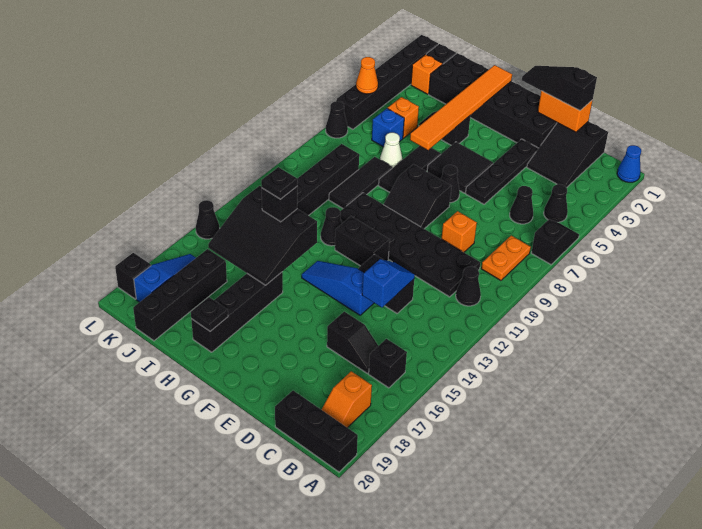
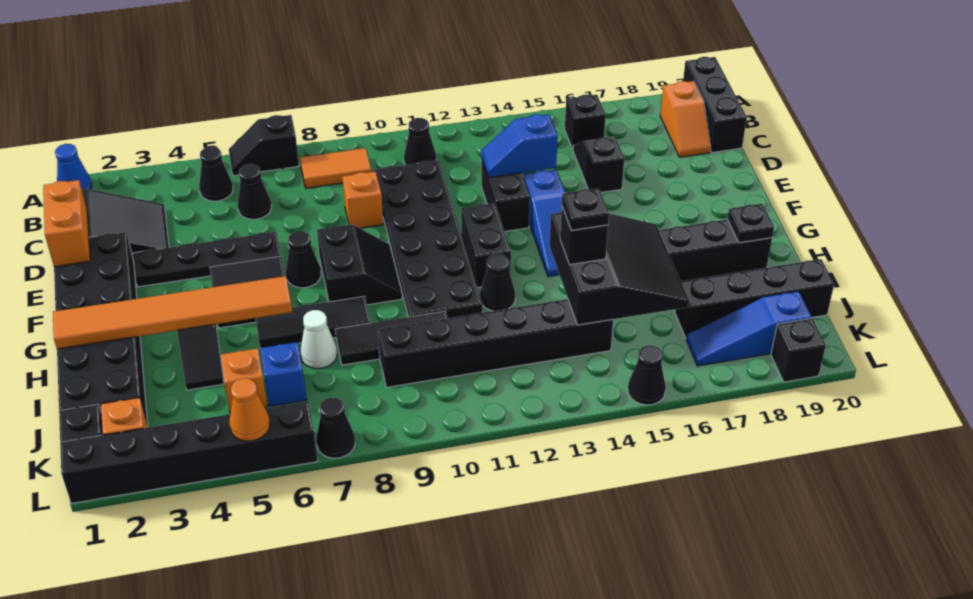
orange plate B8:B9 level 1 -> orange tile B8:B9 level 1
orange slope B18:B19 level 1 top 18 -> orange slope B19:C19 level 1 top B
black slope D1:F1 level 3 top D -> none

